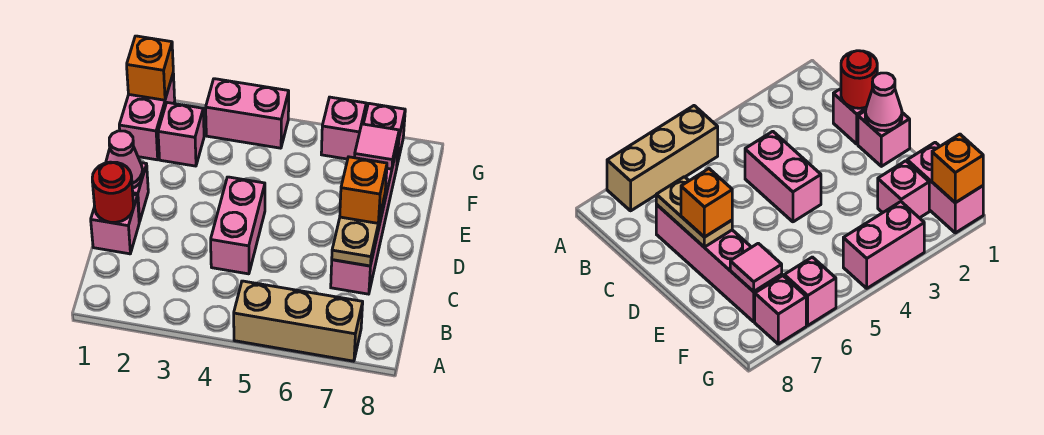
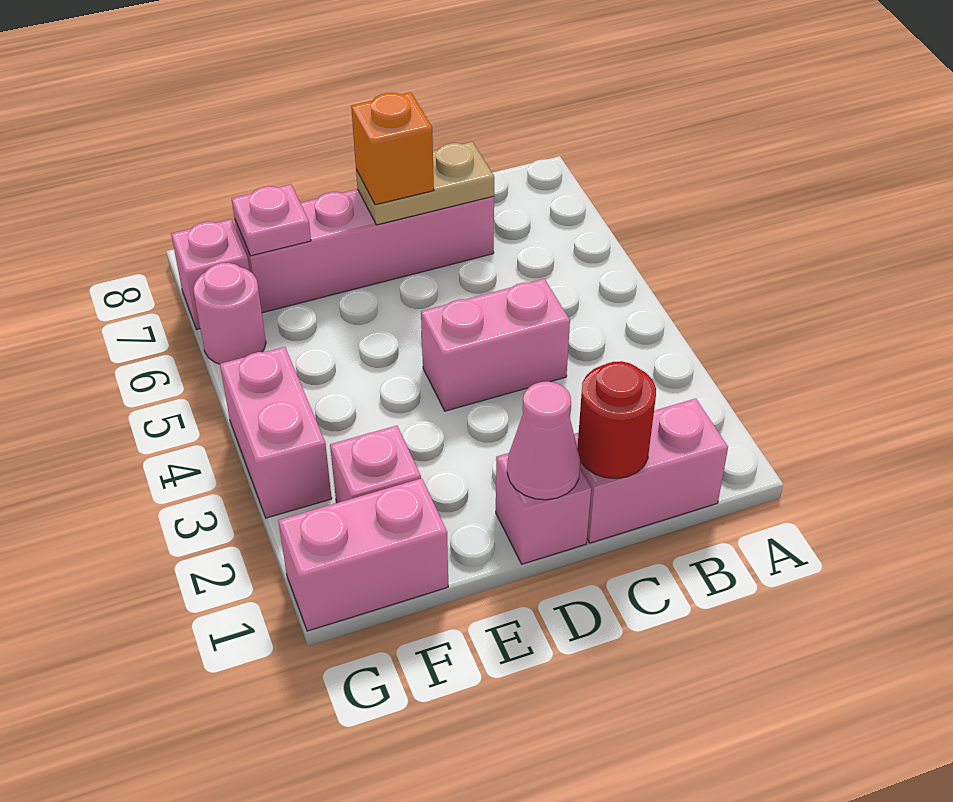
tan brick A5:A7 level 1 -> none
pink brick C1 level 1 -> pink brick B1:C1 level 1
pink tile F7 level 2 -> pink plate F7 level 2
orange brick G1 level 2 -> none
pink brick G6 level 1 -> pink round brick G6 level 1

